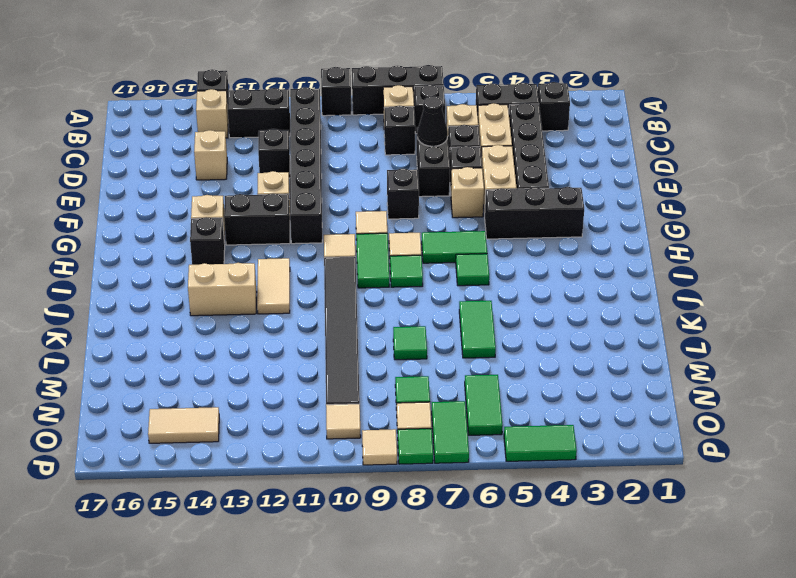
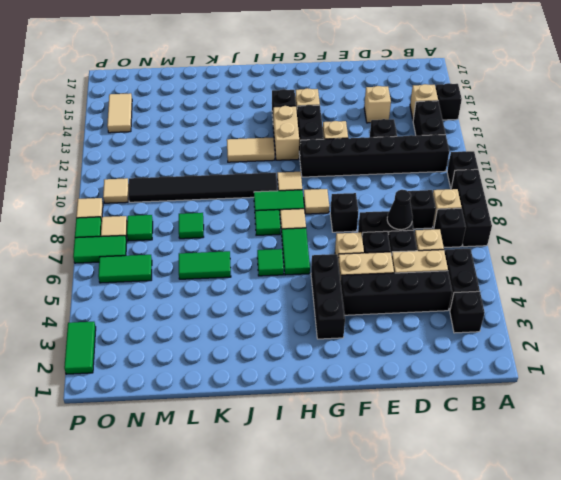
tan brick J13:J14 level 1 -> tan brick H12:H13 level 1
green tile P4:P5 level 1 -> green tile P2:P3 level 1

